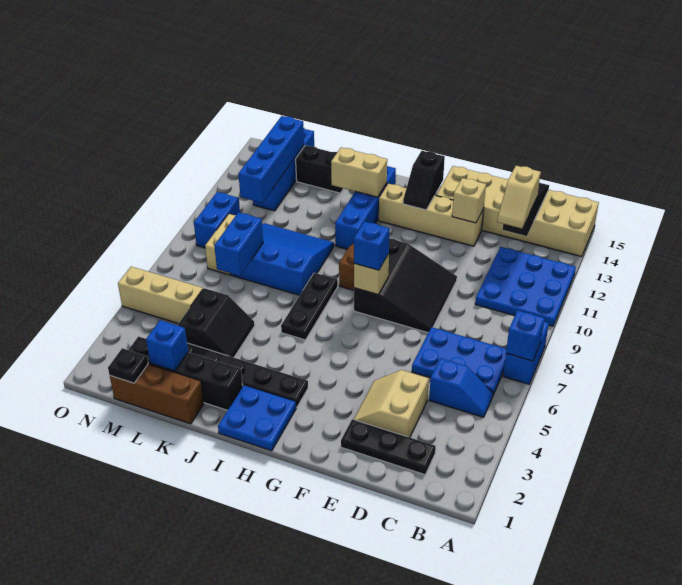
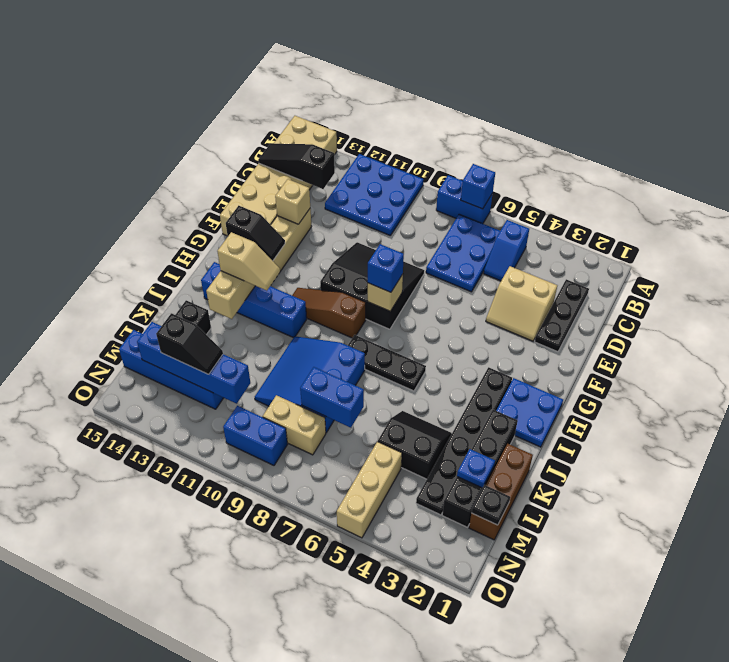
blue slope B5:C5 level 1 top C -> blue slope B5:C5 level 1 top B
tan slope C12:C13 level 3 top 13 -> tan slope I12:I13 level 3 top 13
blue brick L2 level 2 -> blue plate L2 level 2
none -> black slope M12:M13 level 3 top 13

